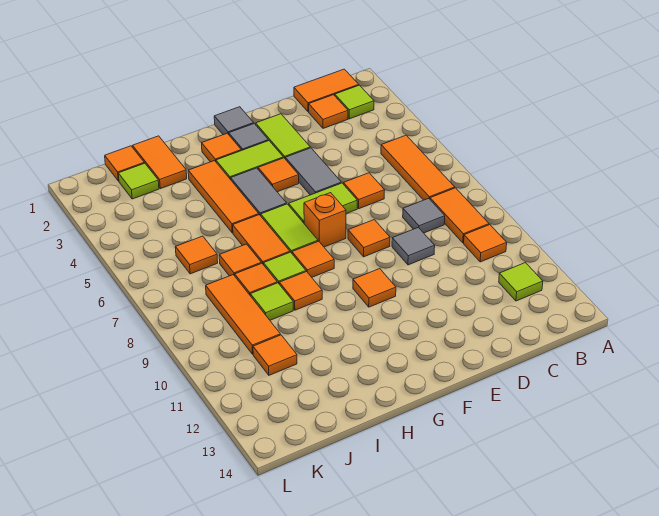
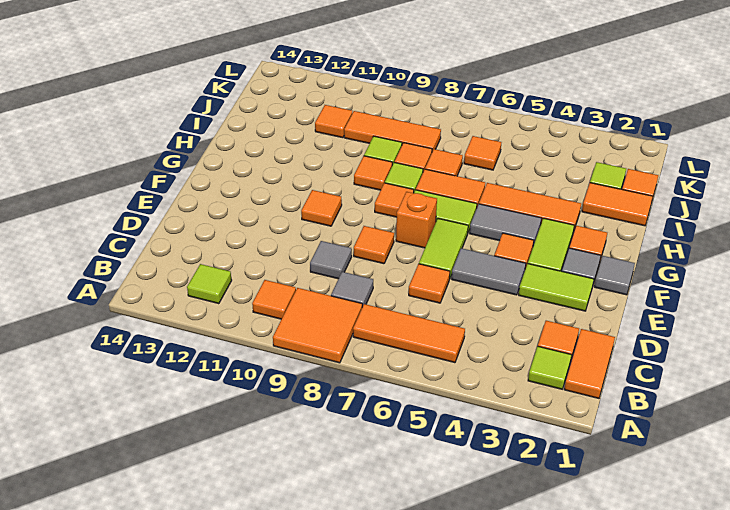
orange tile B8:B9 level 1 -> orange tile A8:B9 level 1

